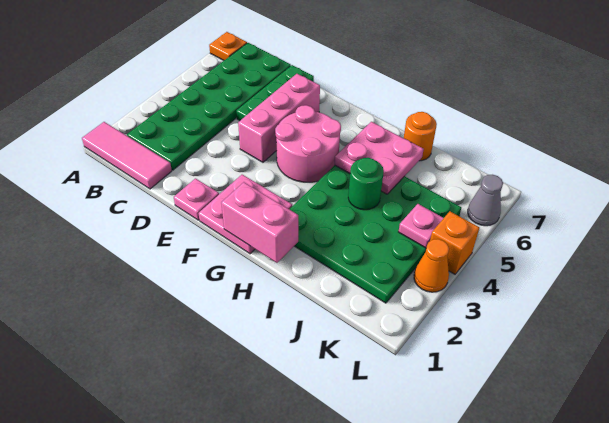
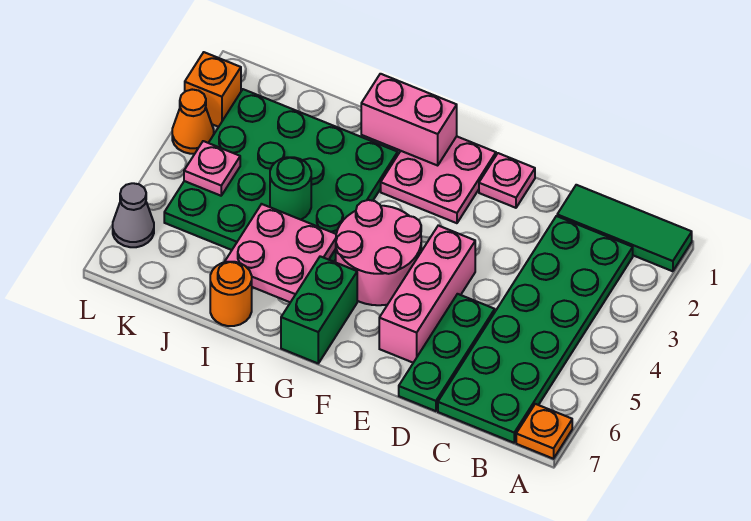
pink tile A1:C1 level 1 -> green tile A1:C1 level 1
none -> green brick G6:G7 level 1
orange brick L4 level 1 -> orange brick L2 level 1

